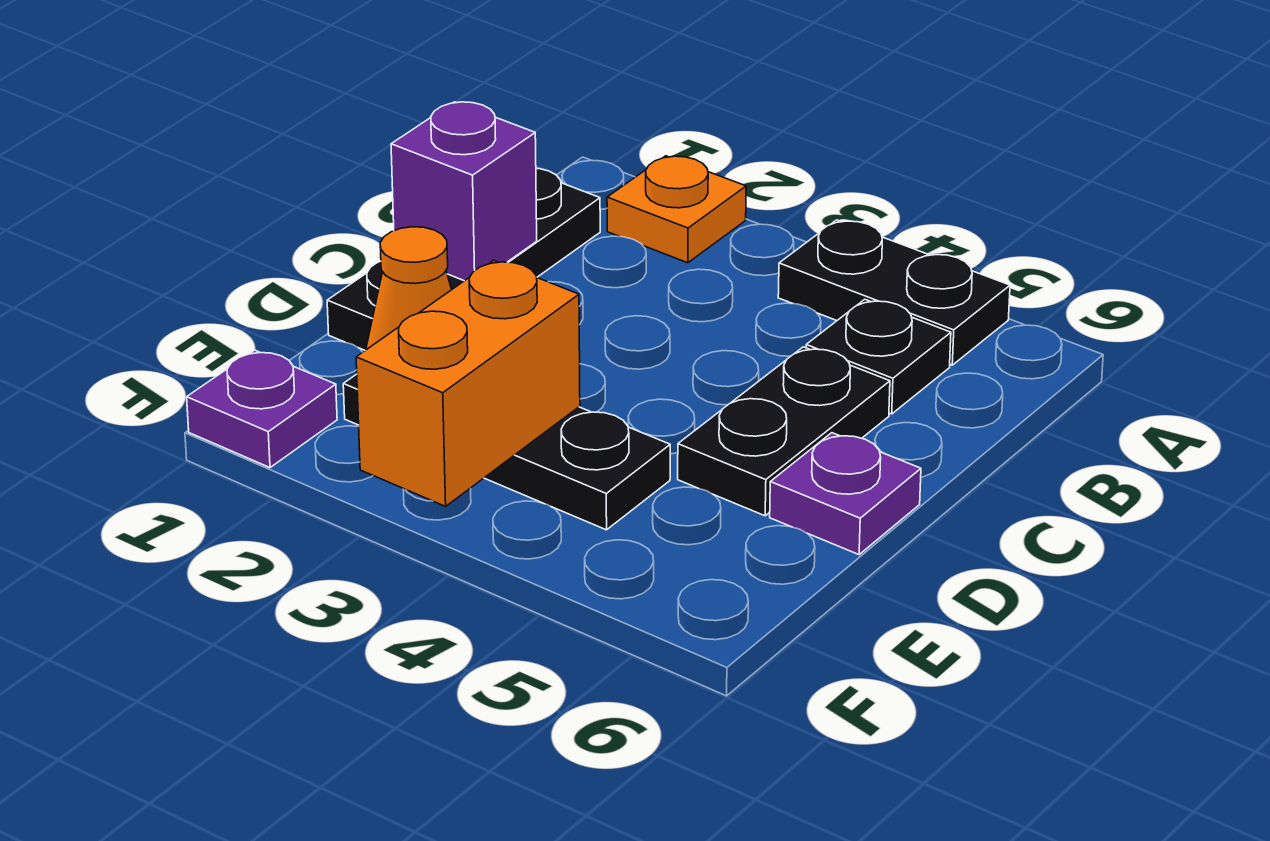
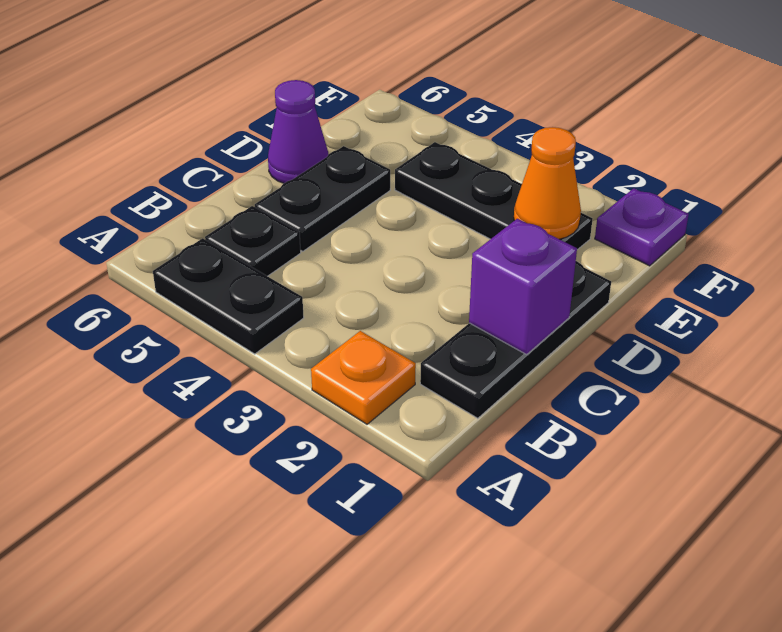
purple plate D6 level 1 -> purple cone D6 level 1
orange brick E3:F3 level 2 -> none

